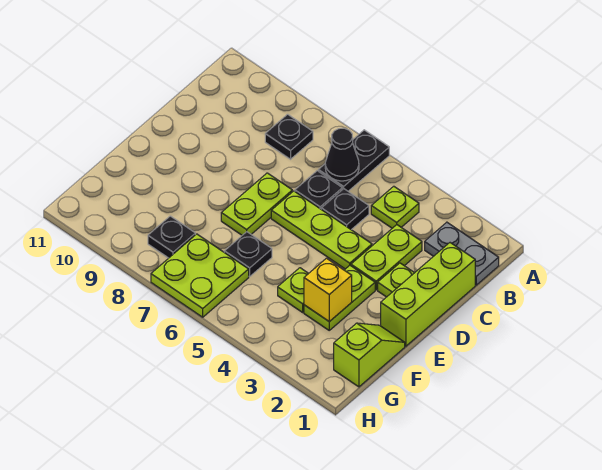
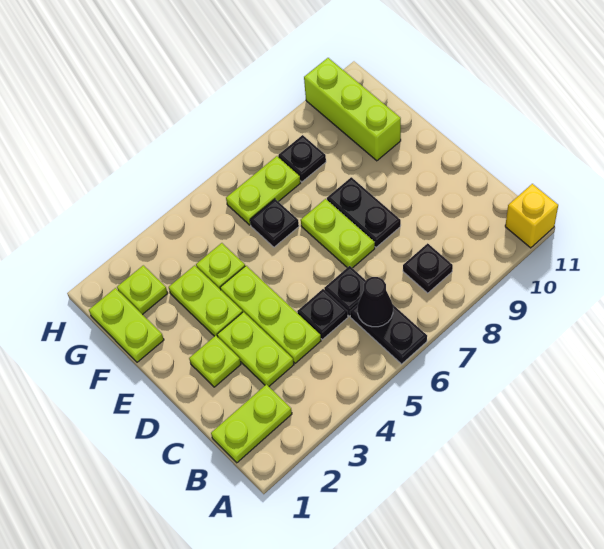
grey plate B1:B2 level 1 -> lime plate B1:B2 level 1
lime plate B4 level 1 -> lime plate G2 level 1
lime brick C1:E1 level 1 -> lime brick F10:H10 level 1
lime plate D4:D6 level 1 -> lime plate C4:E4 level 1
none -> black plate D8:E8 level 1
lime slope F1:G1 level 1 top G -> lime plate F1:G1 level 1
yellow brick F3 level 2 -> yellow brick A11 level 1
lime plate G6:H7 level 1 -> lime plate G6:G7 level 1

